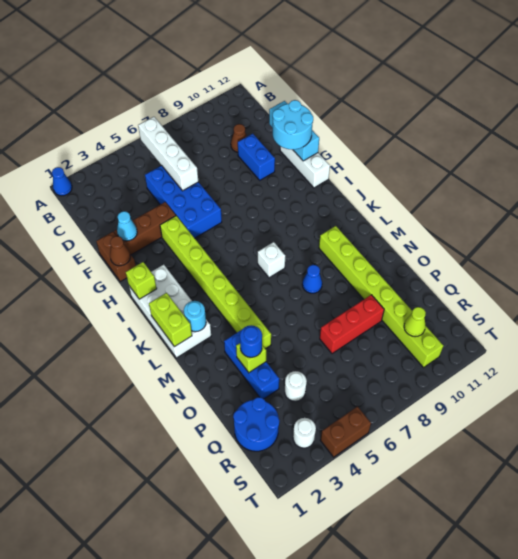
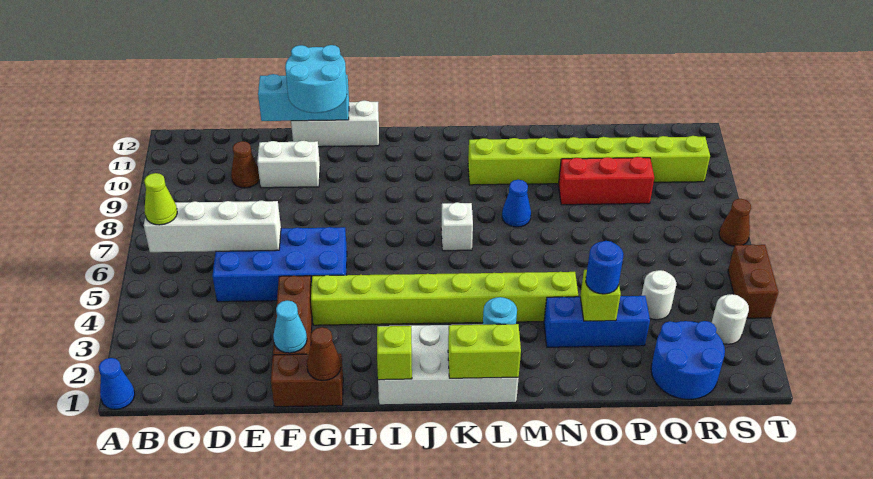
blue brick E10:F10 level 1 -> white brick E10:F10 level 1
red brick P7:P9 level 1 -> red brick O9:Q9 level 1
lime cone R10 level 2 -> lime cone B6 level 3
none -> brown cone T7 level 1

